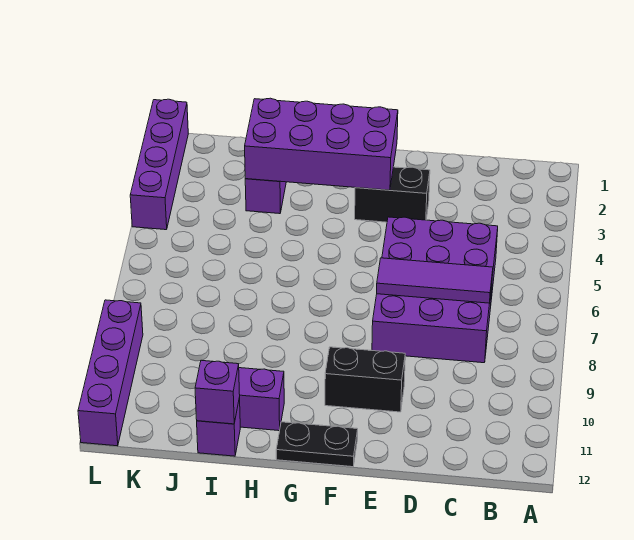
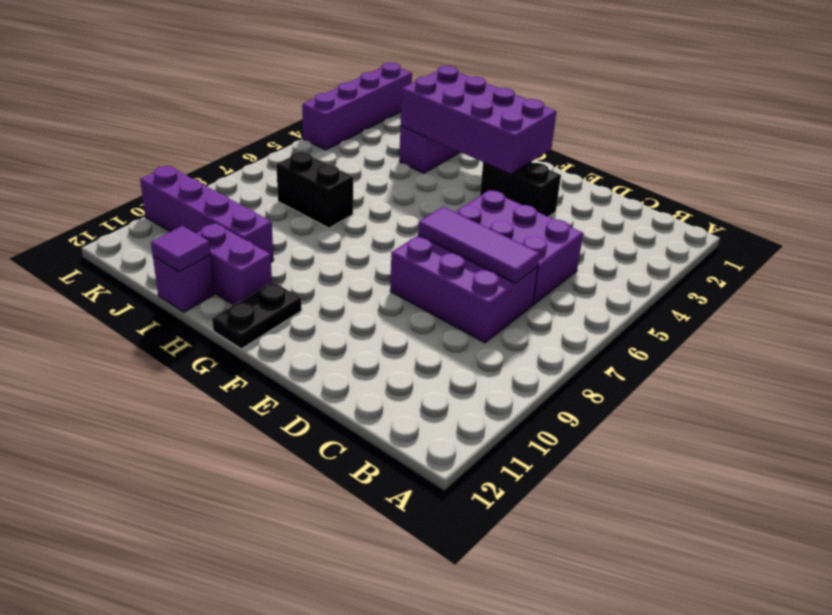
black brick E10:F10 level 1 -> black brick I7:J7 level 1
black plate F12:G12 level 1 -> black plate G11:G12 level 1
purple brick I12 level 2 -> purple tile I12 level 2
purple brick L9:L12 level 1 -> purple brick I10:L10 level 1

